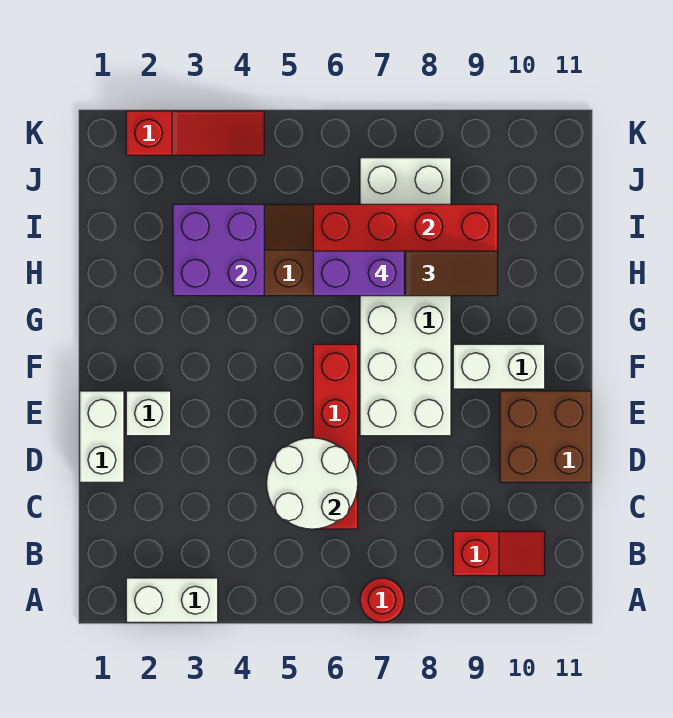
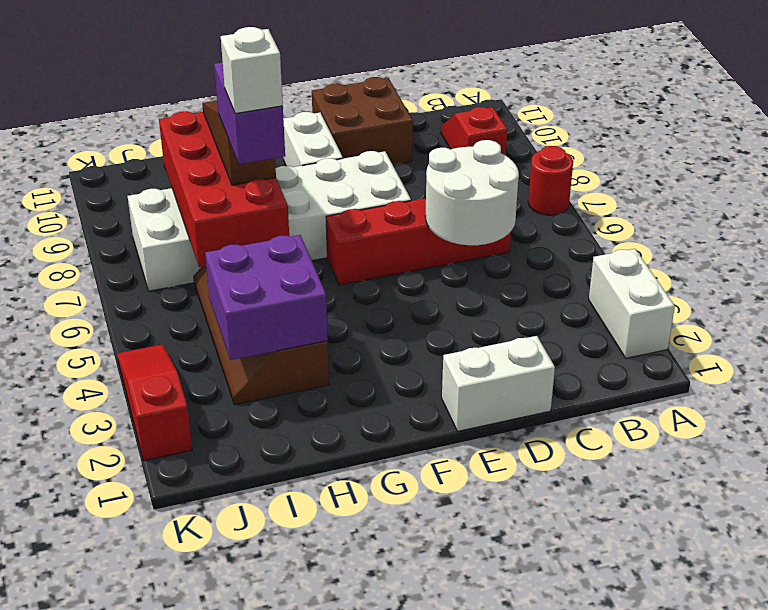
white brick E2 level 1 -> white brick H6 level 5

